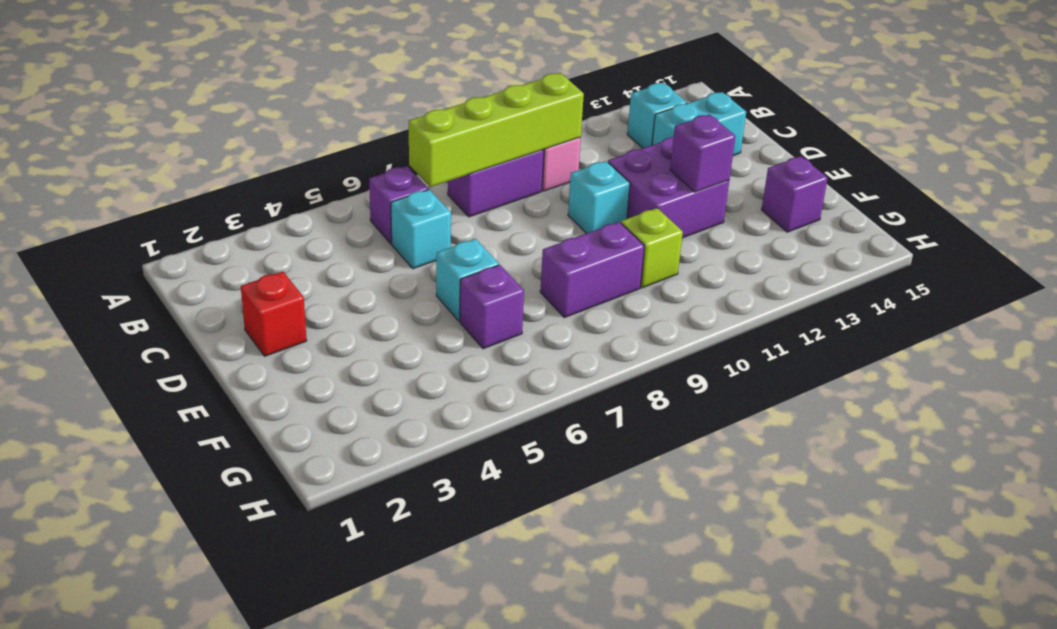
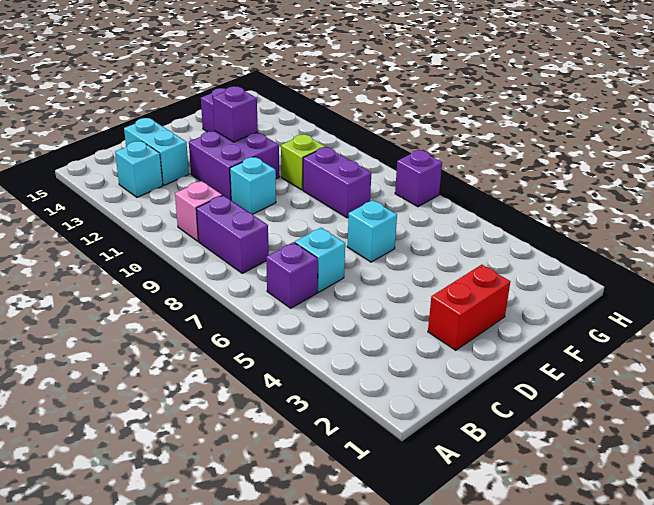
lime brick B7:B10 level 2 -> none
red brick D2 level 1 -> red brick D2:E2 level 1
purple brick F6 level 1 -> purple brick H7 level 1

